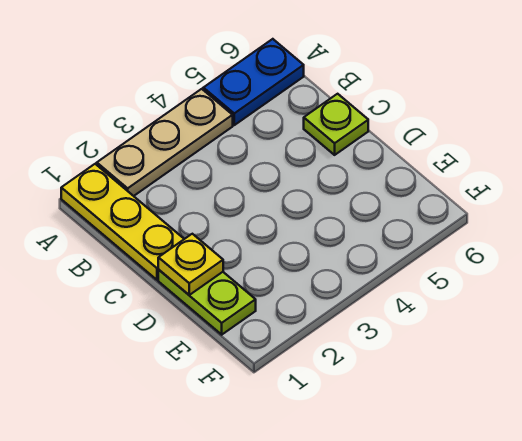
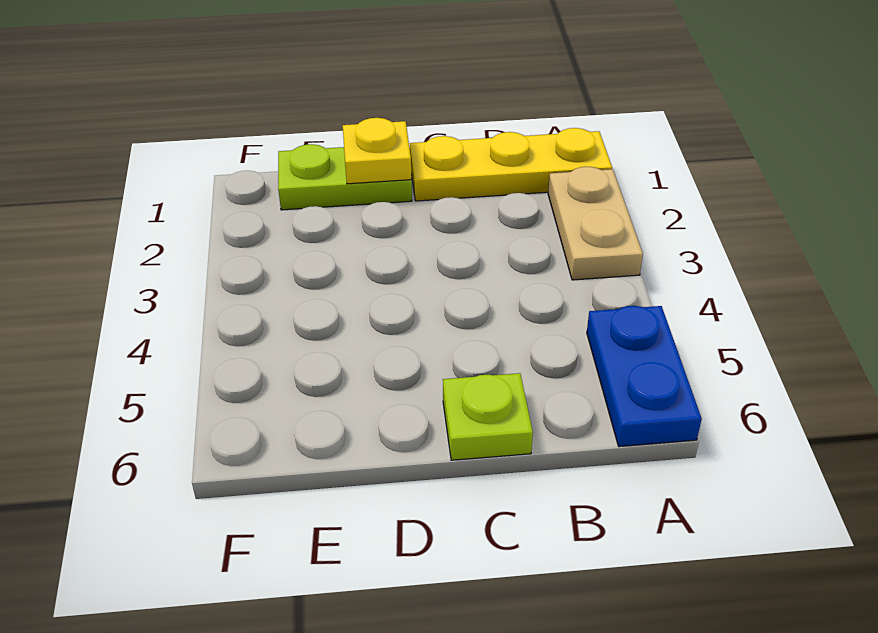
tan plate A2:A4 level 1 -> tan plate A2:A3 level 1

